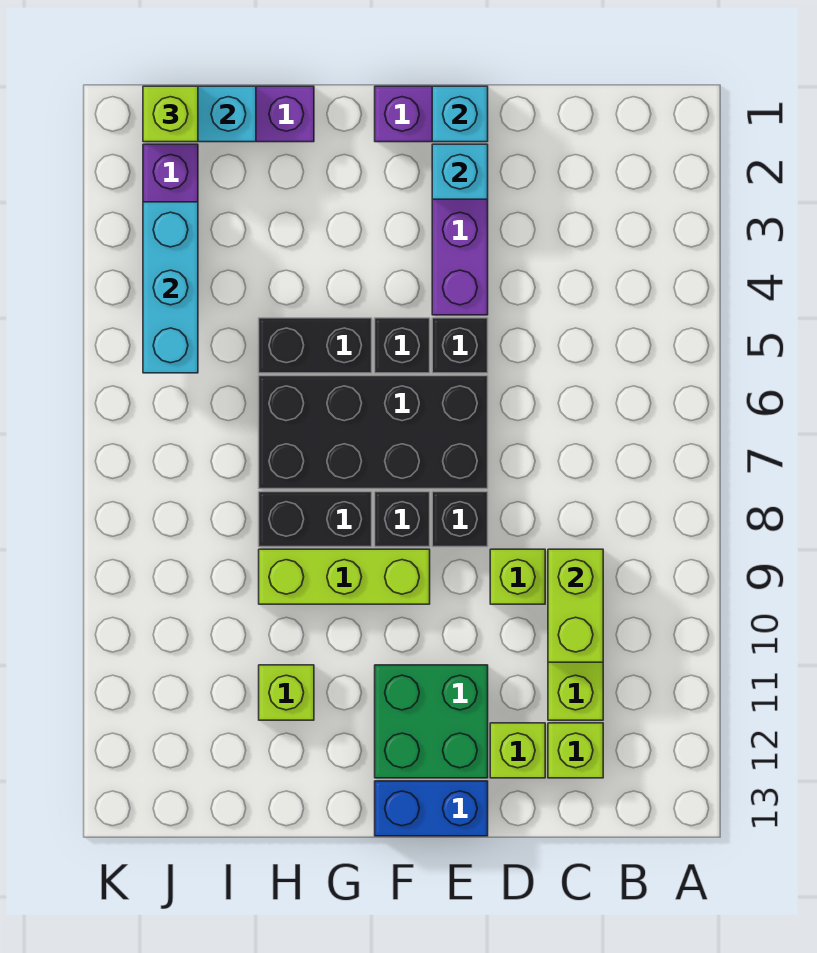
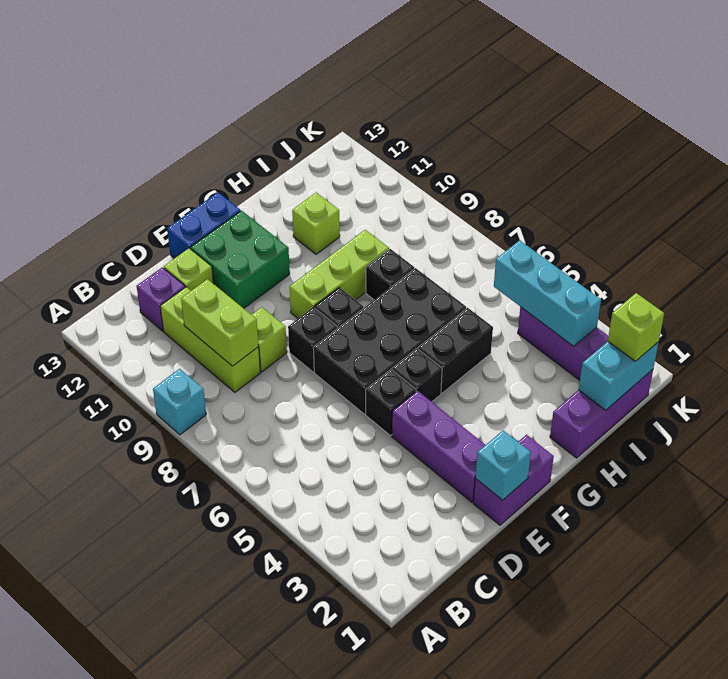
lime brick C12 level 1 -> purple brick C12 level 1
cyan brick E2 level 2 -> cyan brick A9 level 1
black brick G8:H8 level 1 -> black brick H8 level 1

